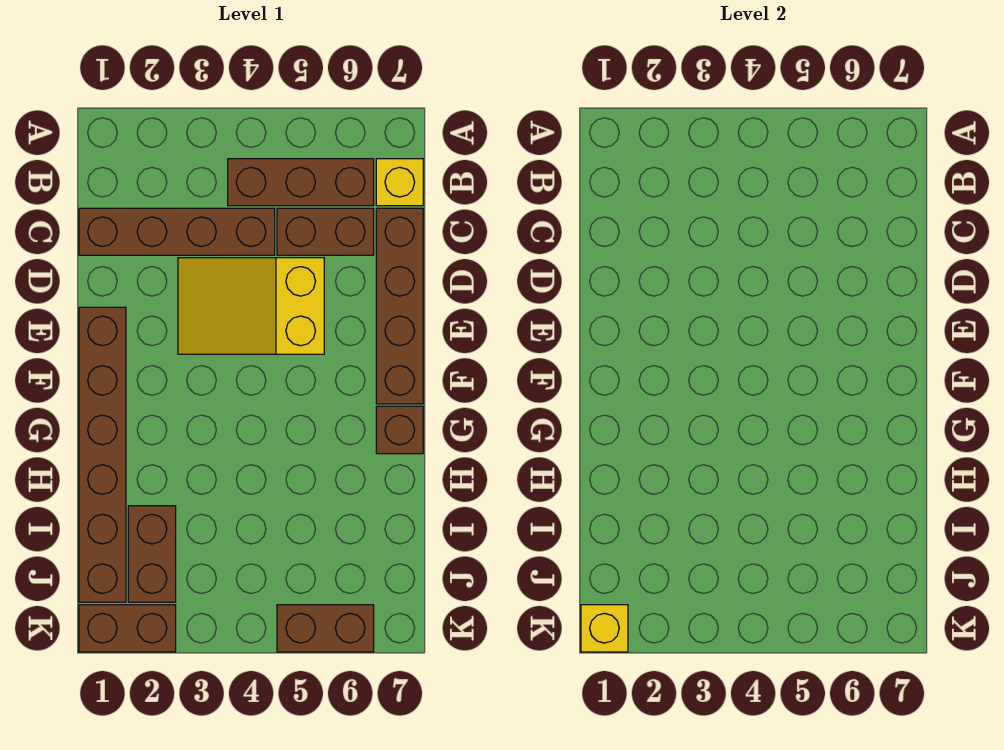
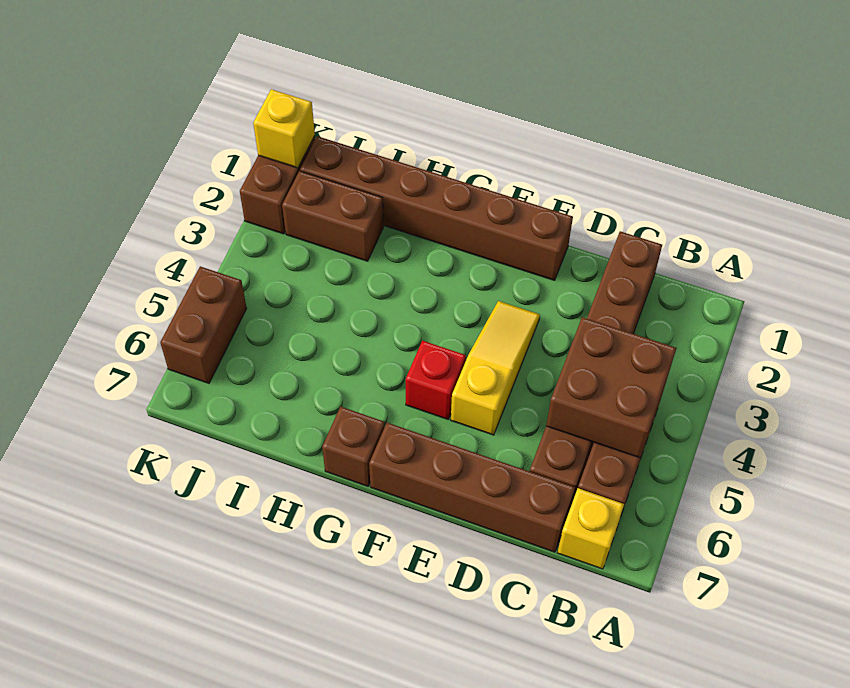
none -> brown brick B4:C5 level 2
yellow slope D3:E5 level 1 top 5 -> yellow slope E3:E5 level 1 top 5
none -> red brick F5 level 1

